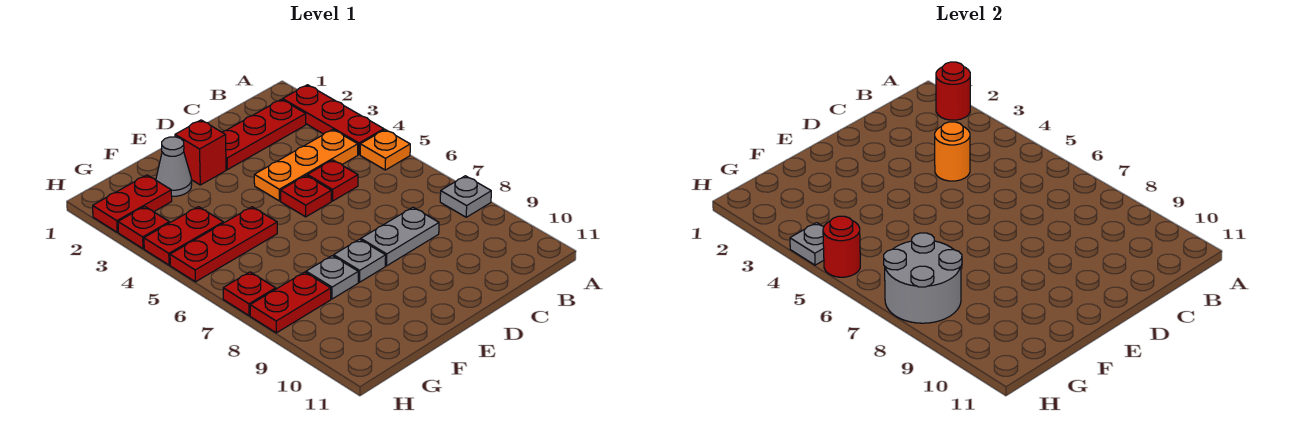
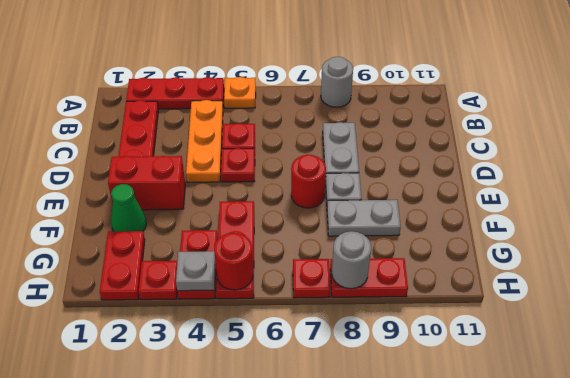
red round brick A2 level 2 -> red round brick E7 level 1
grey plate A8 level 1 -> grey round brick A8 level 1
orange round brick C4 level 2 -> none
red brick E2 level 1 -> red brick E2:E3 level 1
grey cone F2 level 1 -> green cone F2 level 1
grey plate F8 level 1 -> grey plate F8:F9 level 1
grey round brick G7:H8 level 2 -> grey round brick H8 level 2
red plate G8:H8 level 1 -> red plate H8:H9 level 1

